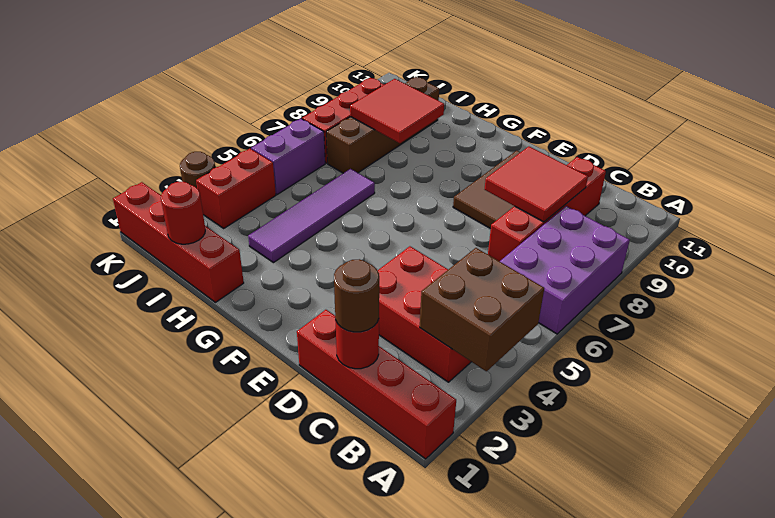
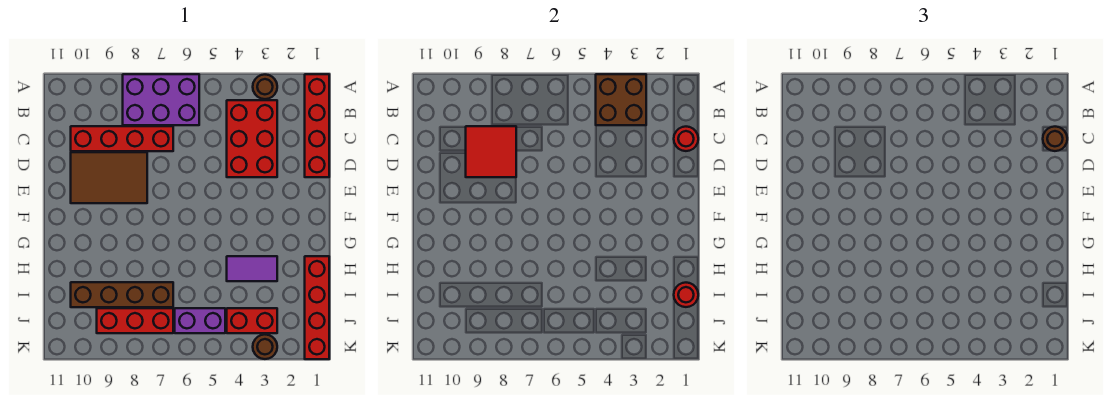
none -> brown round brick A3 level 1
purple tile H3:H6 level 1 -> purple tile H3:H4 level 1
red tile H8:I9 level 2 -> none

